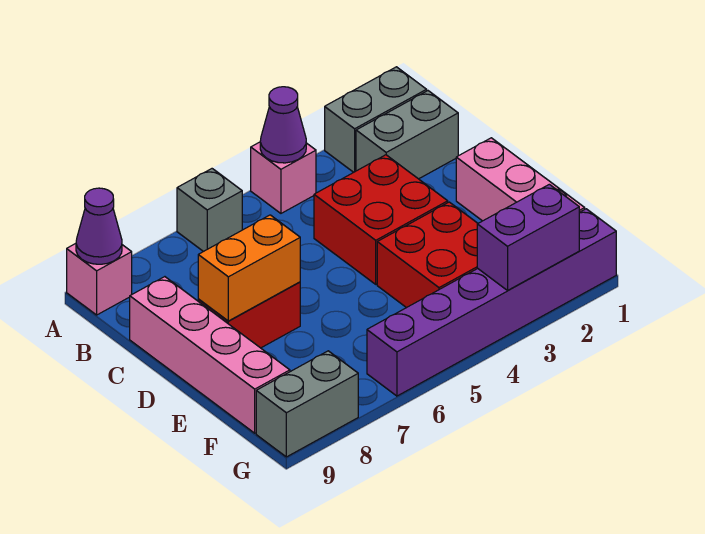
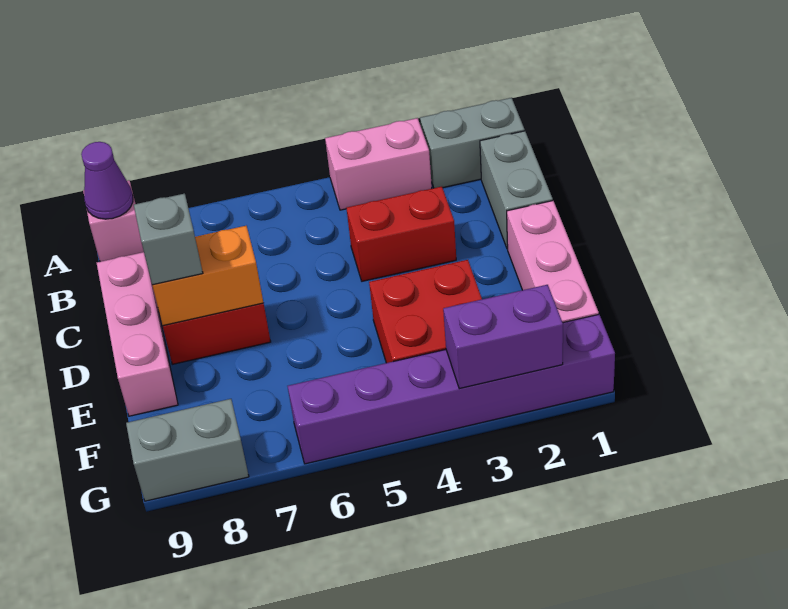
pink brick A4 level 1 -> pink brick A3:A4 level 1
purple cone A4 level 2 -> none
grey brick A6 level 1 -> grey brick D8 level 3
grey brick B1:B2 level 1 -> grey brick B1:C1 level 1
red brick C3:D4 level 1 -> red brick C3:C4 level 1
pink brick C9:F9 level 1 -> pink brick C9:E9 level 1

